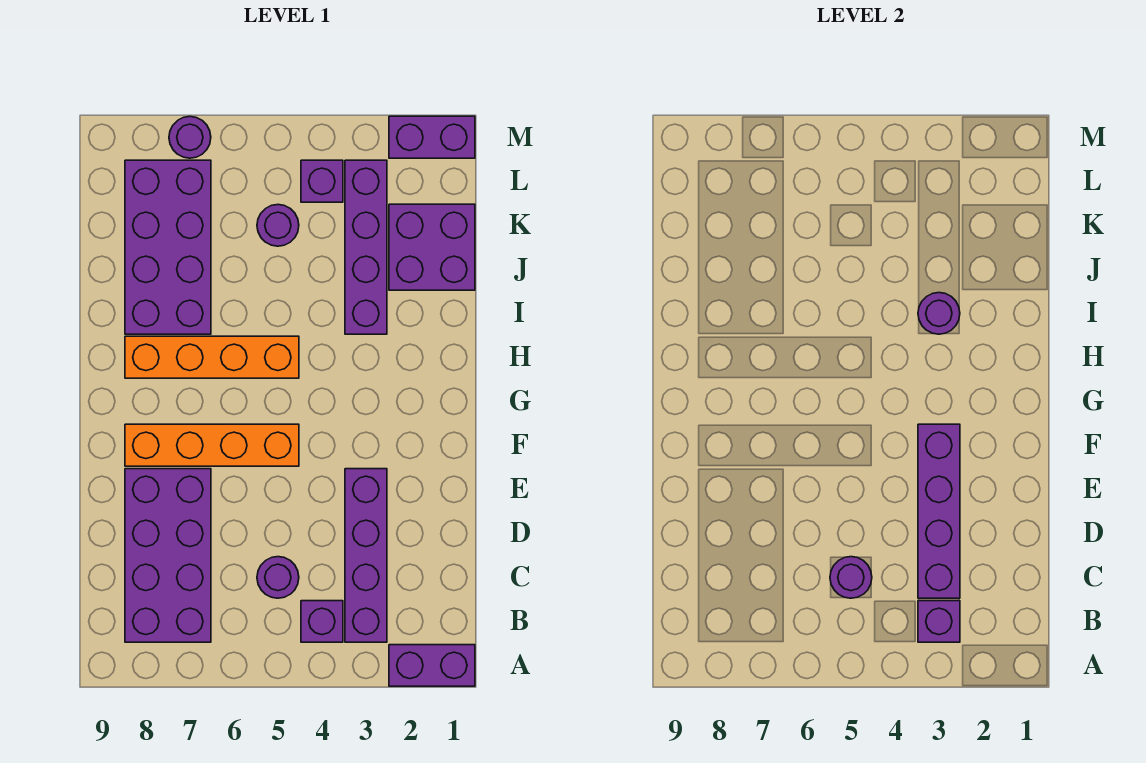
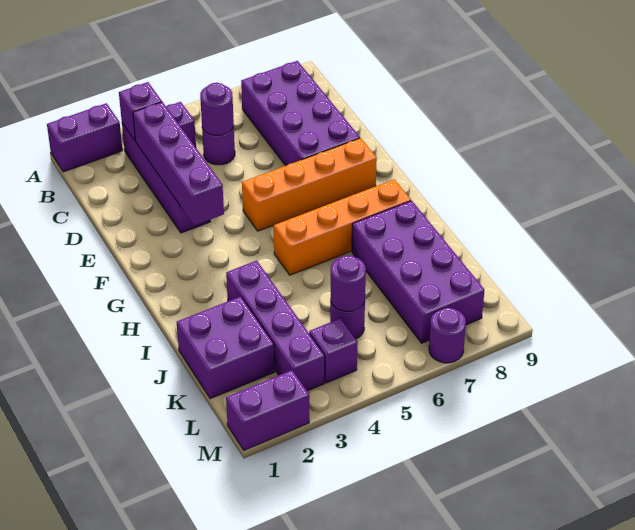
purple round brick I3 level 2 -> purple round brick K5 level 2

